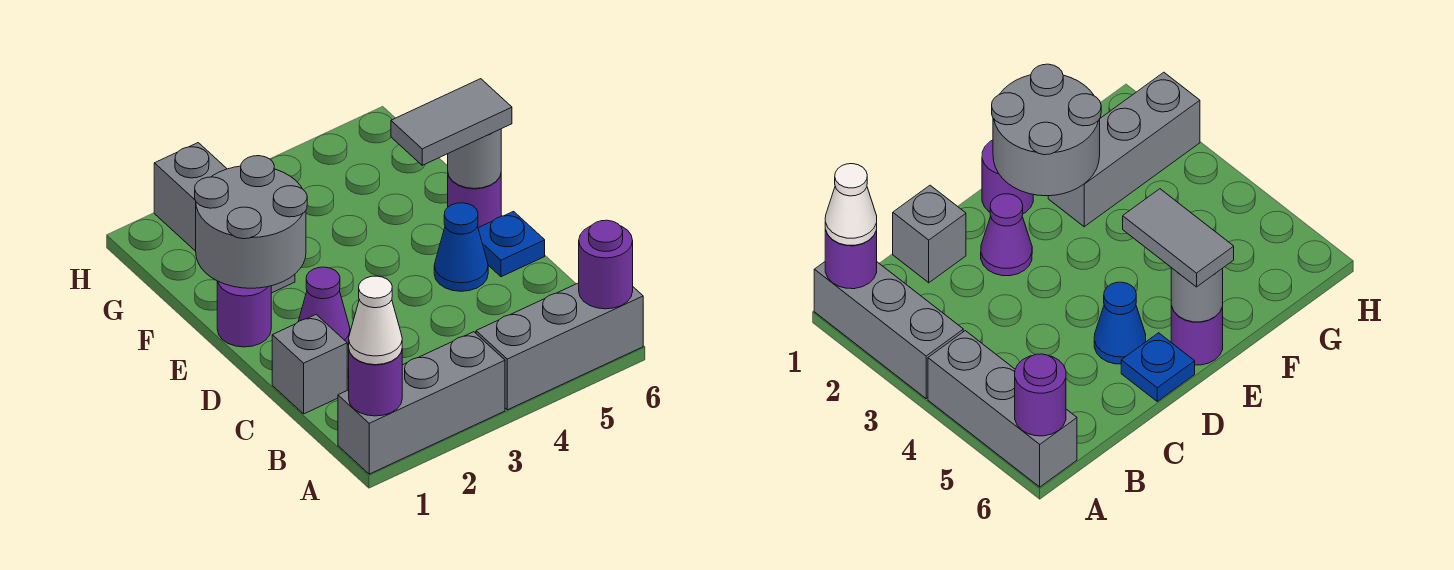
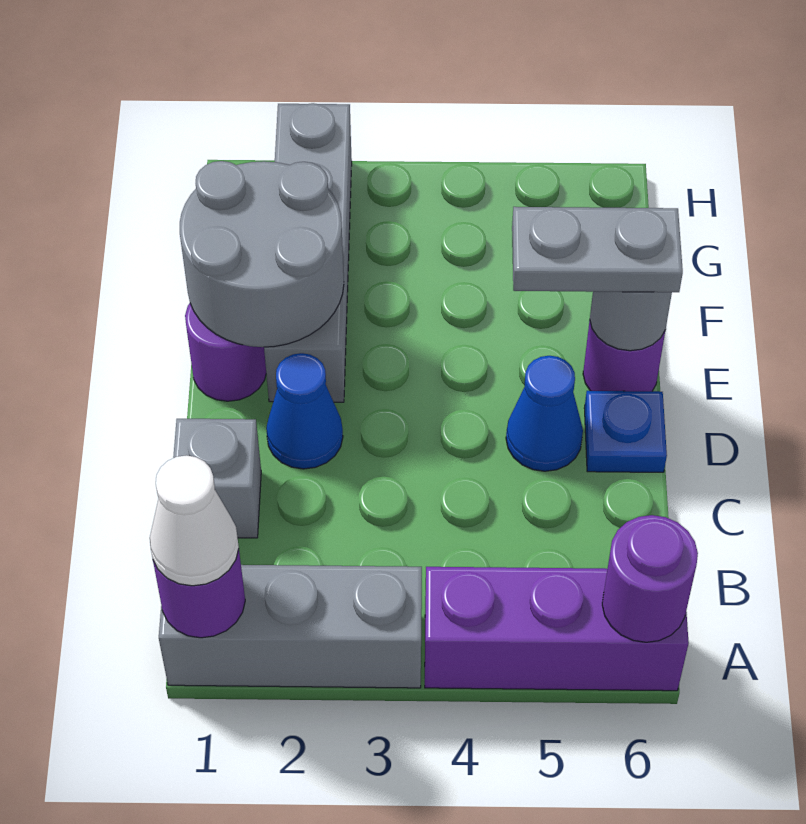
grey brick A4:A6 level 1 -> purple brick A4:A6 level 1
purple cone D2 level 1 -> blue cone D2 level 1
grey tile E5:E6 level 3 -> grey plate E5:E6 level 3
grey brick F2:H2 level 1 -> grey brick E2:H2 level 1

